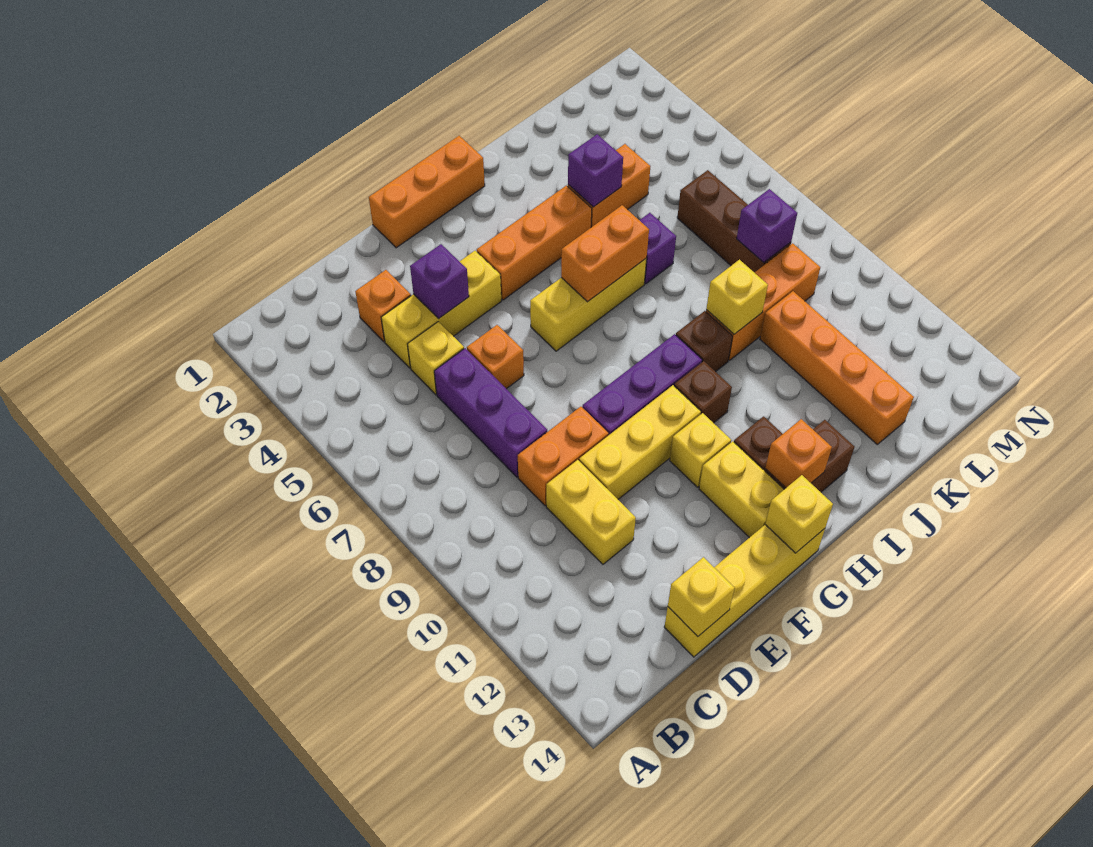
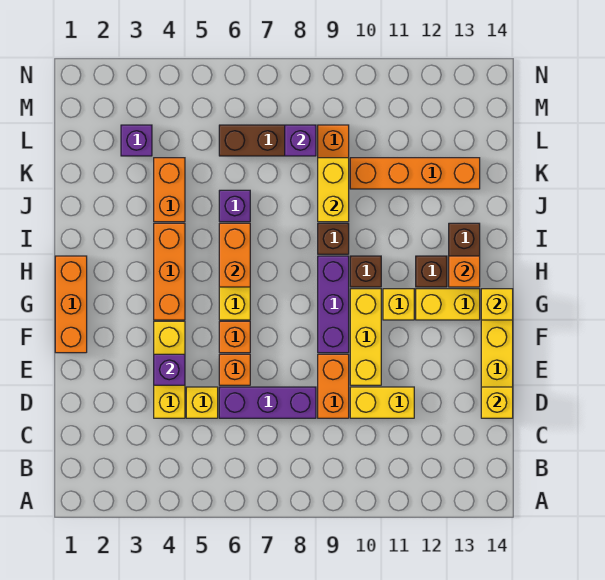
orange brick D3 level 1 -> orange brick F6 level 1
purple brick J4 level 2 -> purple brick L3 level 1
yellow brick J9 level 2 -> yellow brick J9:K9 level 2

